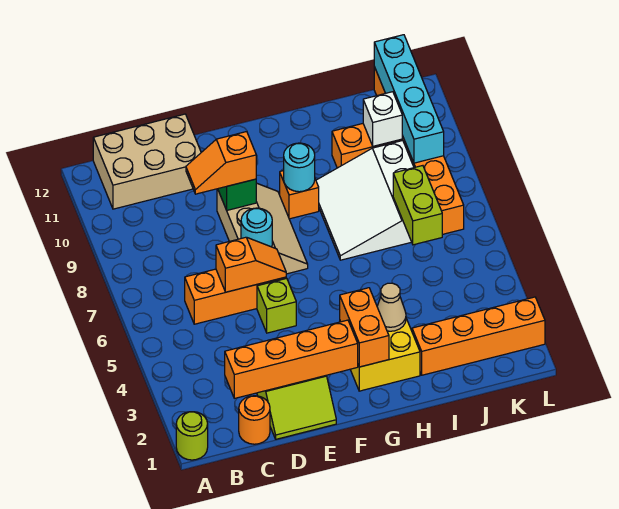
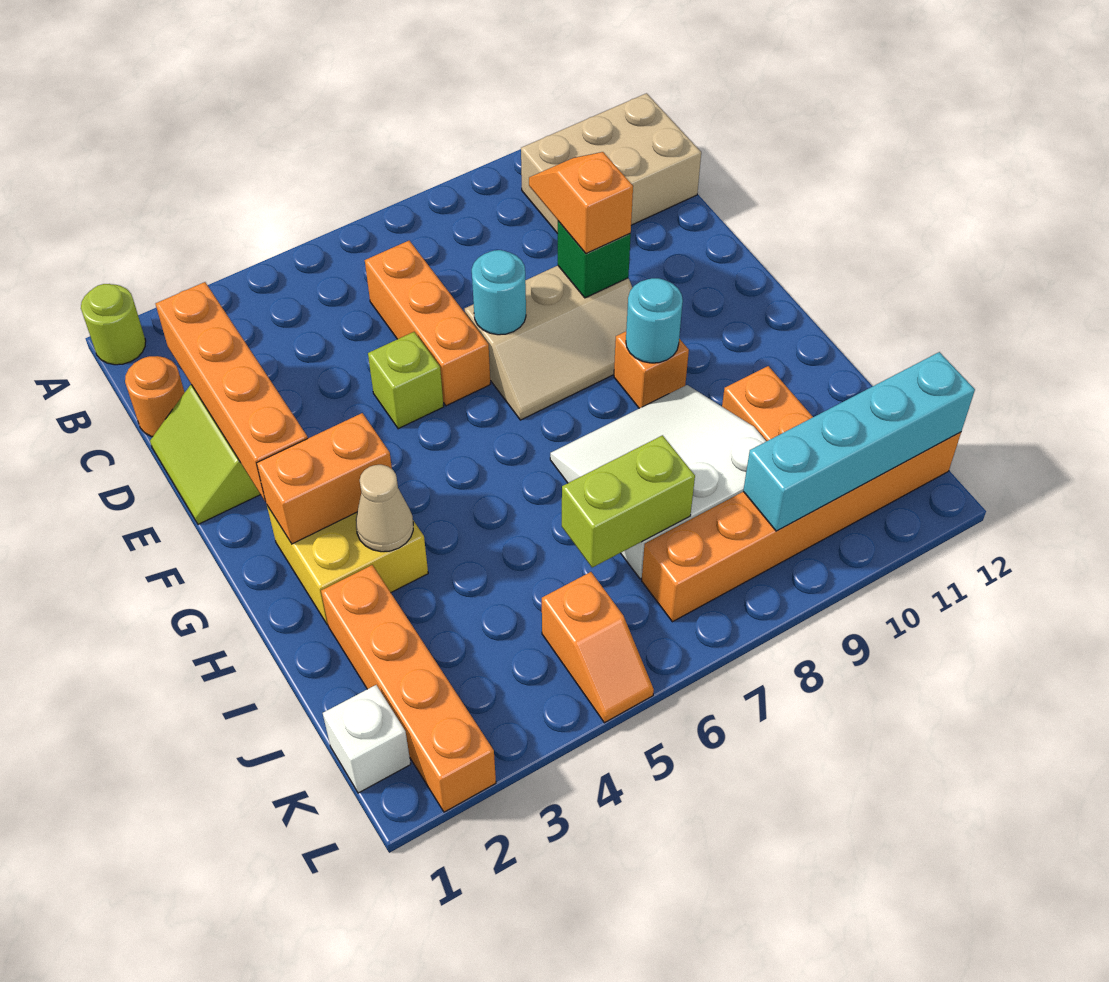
tan brick B11:D12 level 1 -> tan brick B10:C12 level 1
orange slope D6:E6 level 2 top D -> orange slope K5:L5 level 1 top K
white brick J10 level 2 -> white brick K1 level 1

